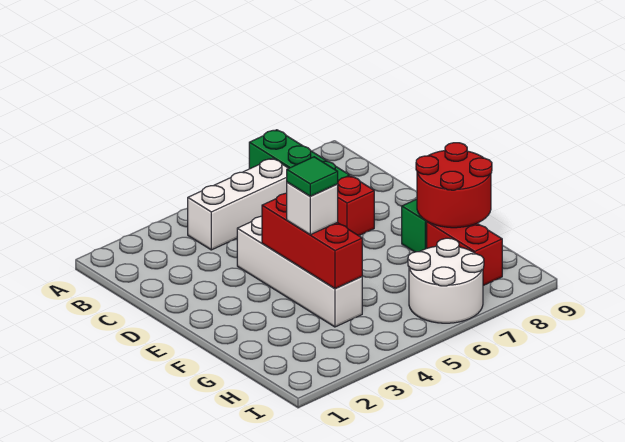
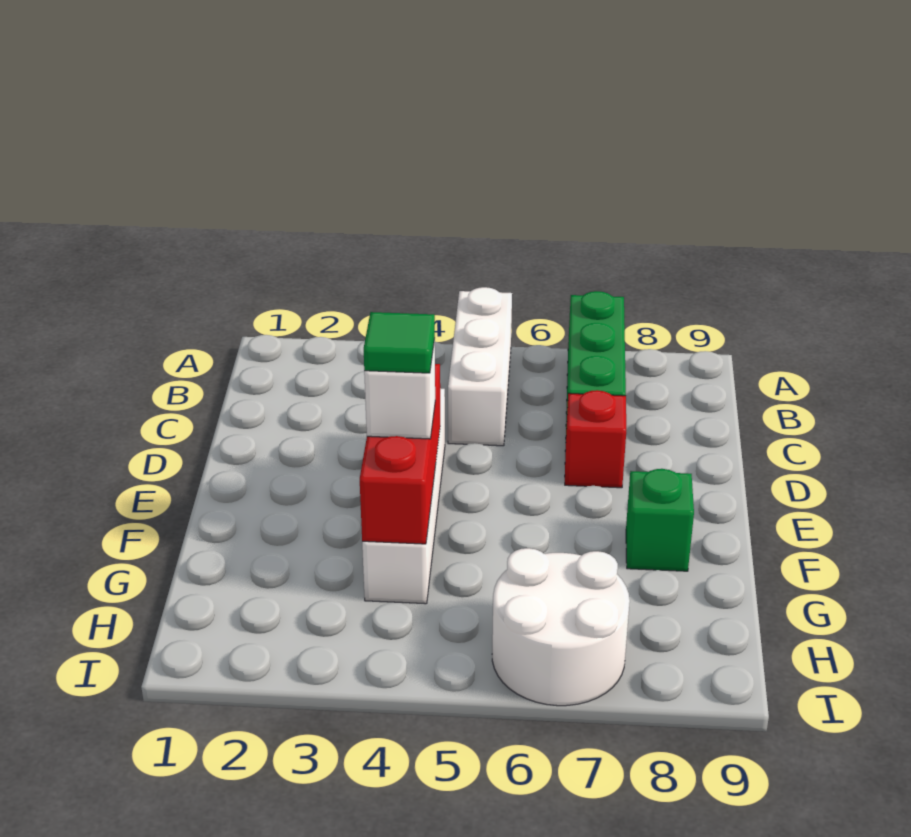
white brick B4:B6 level 1 -> white brick A5:C5 level 1
red round brick F8:G9 level 2 -> none
red brick G8:H8 level 1 -> none

